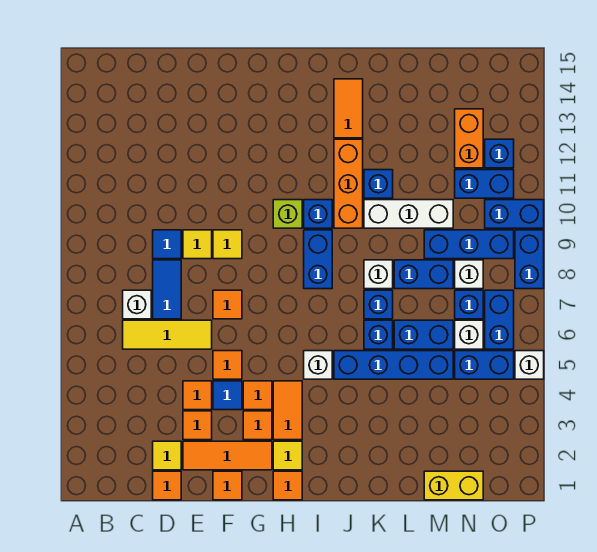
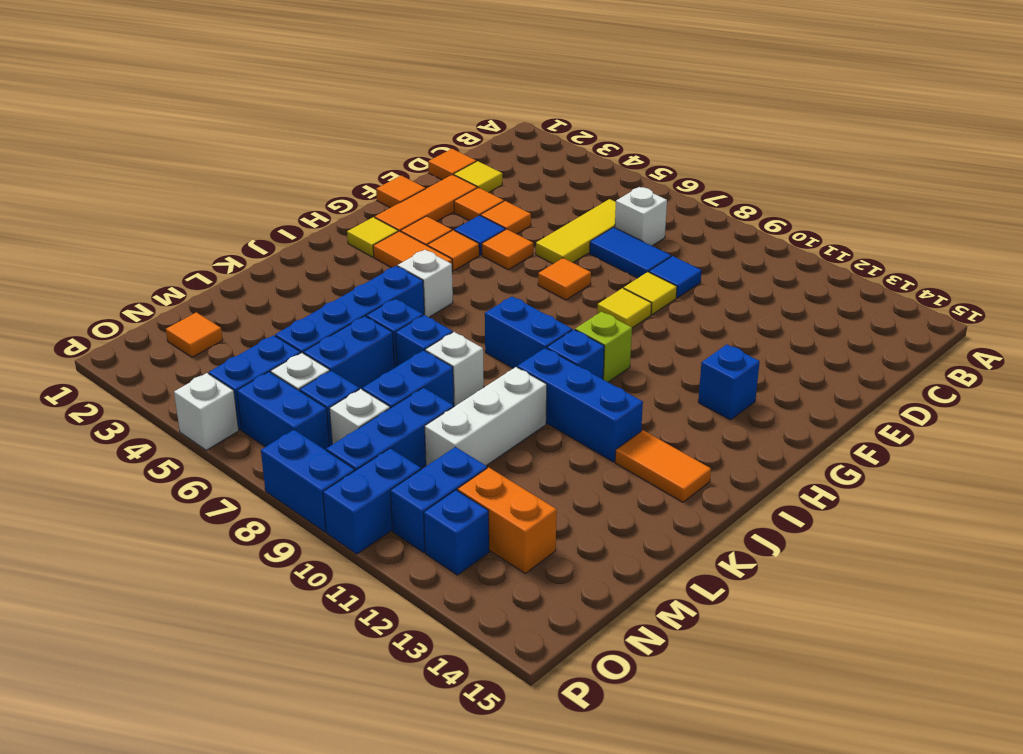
orange tile H1 level 1 -> orange tile N2 level 1
orange brick J10:J12 level 1 -> blue brick J10:J12 level 1
blue brick K11 level 1 -> blue brick G13 level 1
yellow brick M1:N1 level 1 -> none

